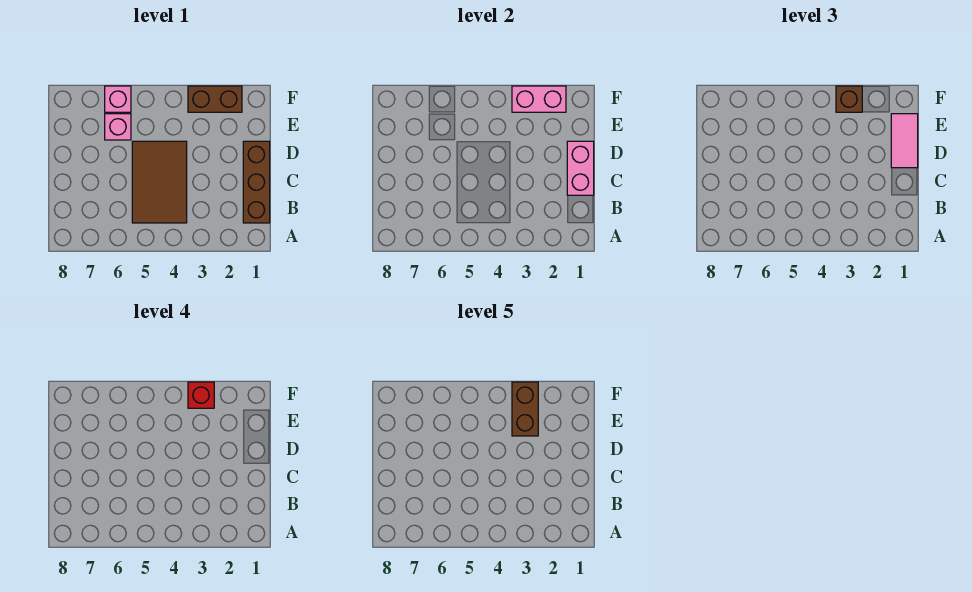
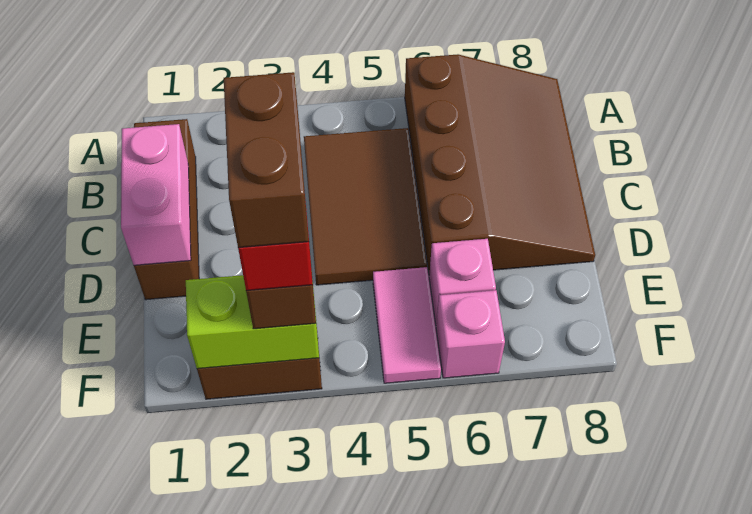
none -> brown slope A6:D8 level 1 top 6
pink tile D1:E1 level 3 -> pink tile E5:F5 level 1
pink brick F2:F3 level 2 -> lime brick F2:F3 level 2

